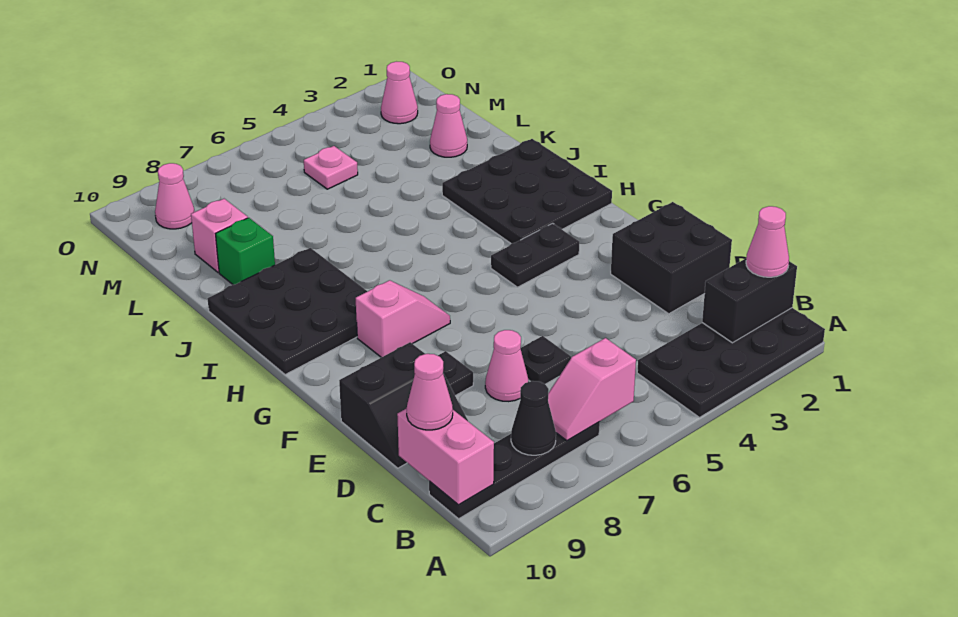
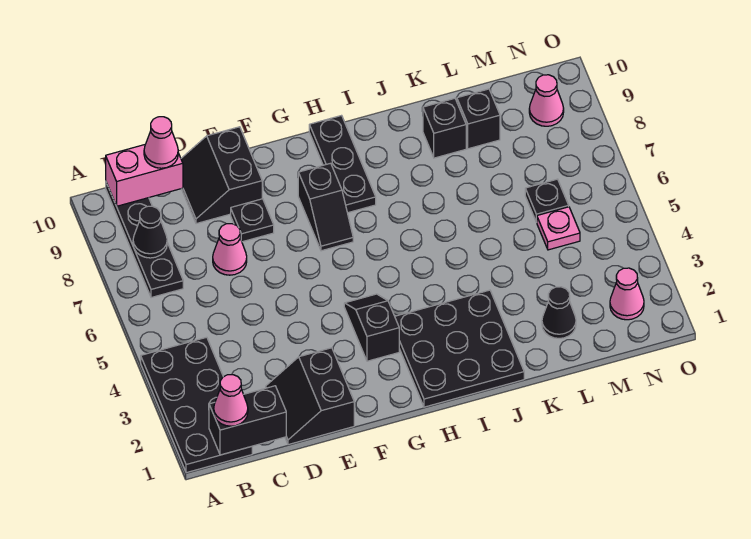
black brick B1:B2 level 2 -> black brick B1:C1 level 2
pink slope B6:B7 level 2 top 6 -> none
black brick D1:E2 level 1 -> black slope D1:E2 level 1 top E
black plate D6 level 1 -> black plate M6 level 1
black plate G3:G4 level 1 -> black slope G3:G4 level 1 top 3
pink slope G7:G8 level 1 top 8 -> black slope G7:G8 level 1 top 8
black plate H8:J10 level 1 -> black plate H8:H10 level 1
green brick K9 level 1 -> black brick K9 level 1
pink cone L2 level 1 -> black cone L2 level 1
pink brick L9 level 1 -> black brick L9 level 1

